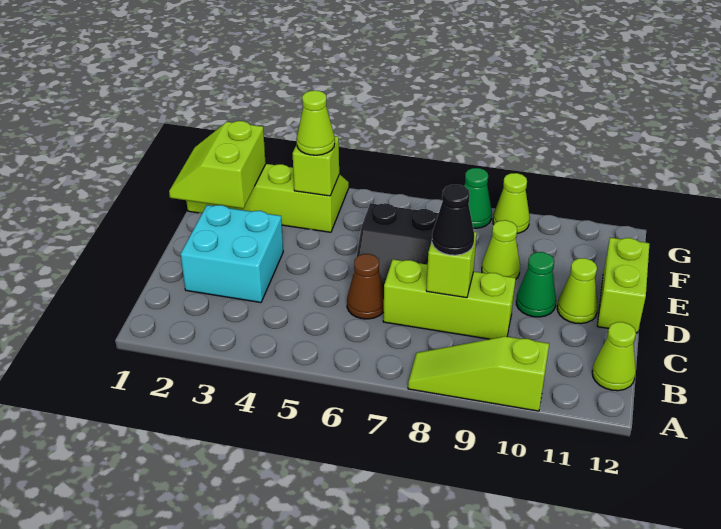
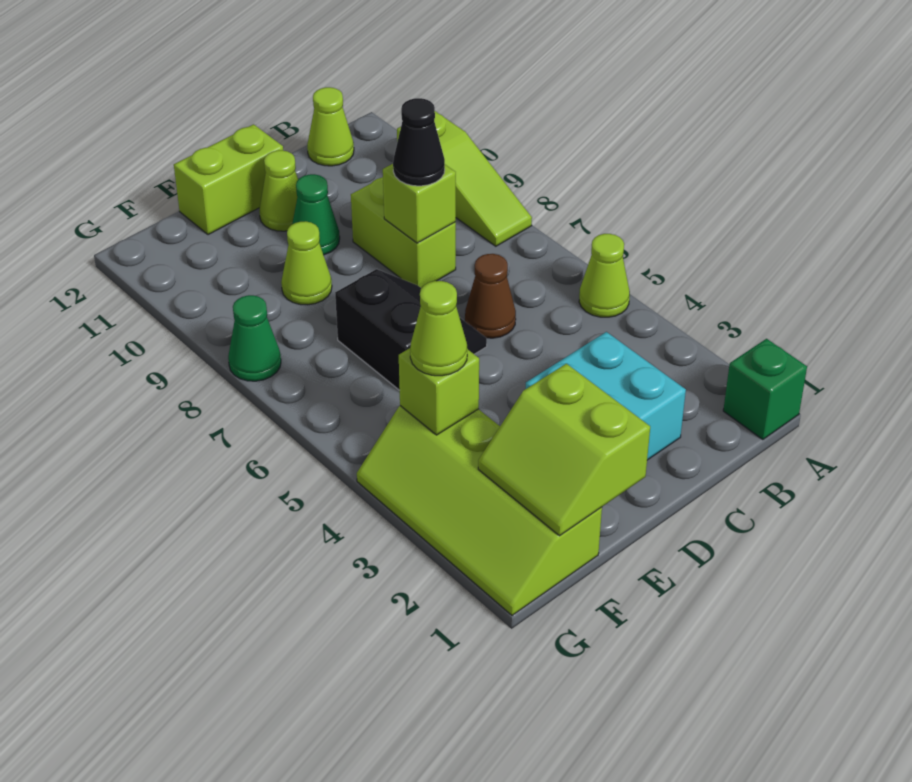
none -> green brick A1 level 1
lime brick C7:C9 level 1 -> lime brick C8:C9 level 1
lime slope E1:F2 level 2 top 2 -> lime slope E1:F2 level 2 top E
lime cone G9 level 1 -> lime cone A5 level 1

